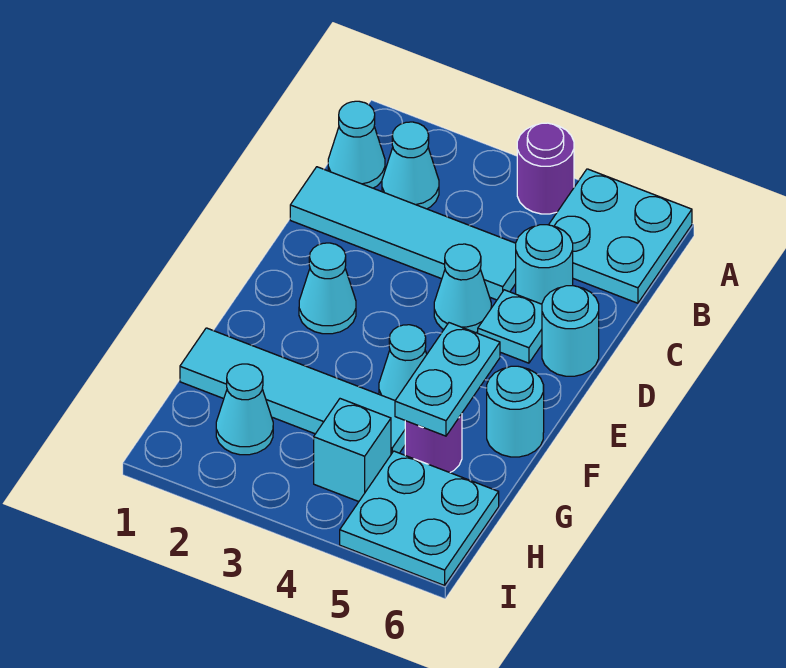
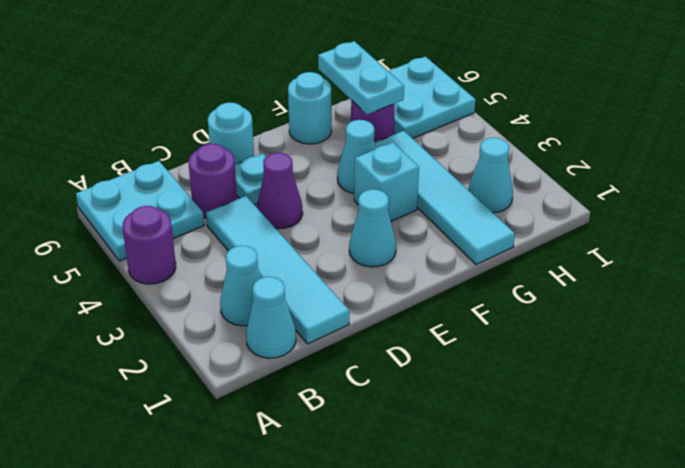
cyan round brick C5 level 1 -> purple round brick C5 level 1
cyan cone D4 level 1 -> purple cone D4 level 1
cyan plate F5:G5 level 2 -> cyan plate G5:G6 level 2
cyan brick H4 level 1 -> cyan brick F3 level 1

